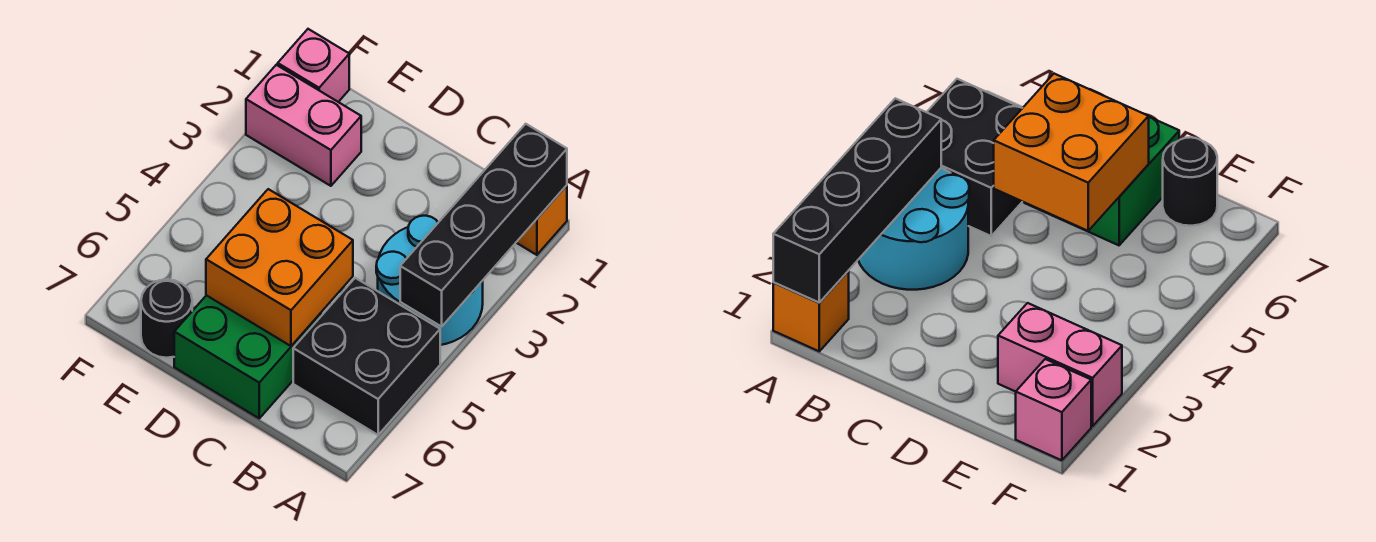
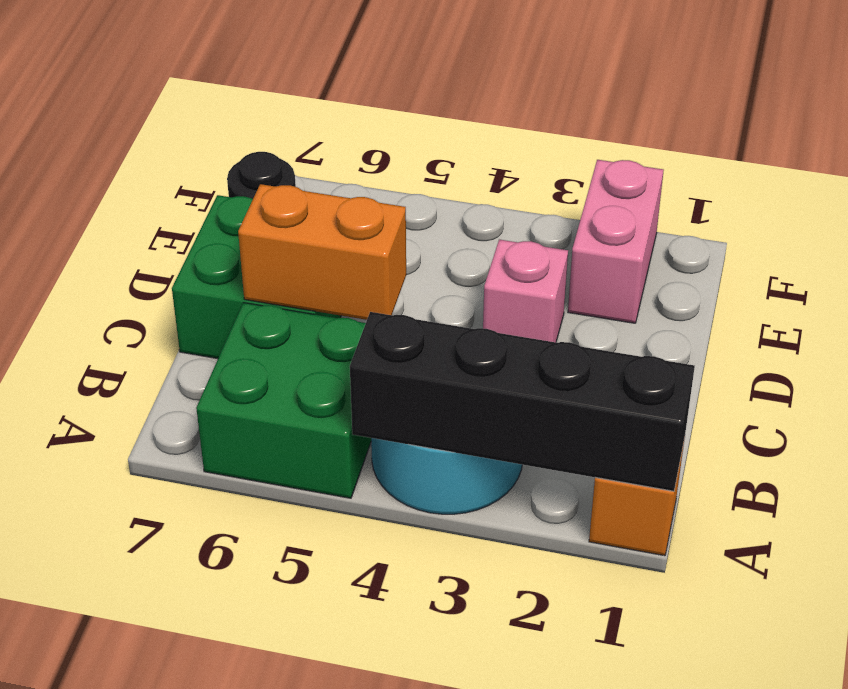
black brick A5:B6 level 1 -> green brick A5:B6 level 1
orange brick C5:D6 level 2 -> orange brick C5:C6 level 2
pink brick F1 level 1 -> pink brick D3 level 1

